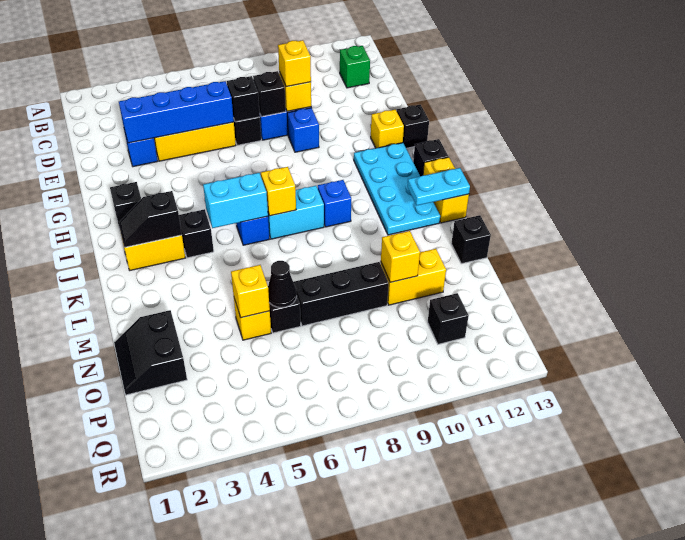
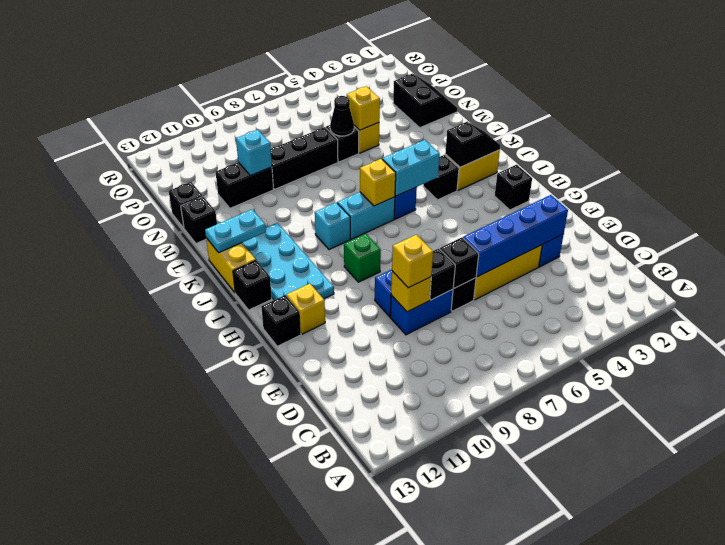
green brick C12 level 1 -> green brick H9 level 1
blue brick J9 level 1 -> cyan brick J9 level 1
yellow brick N10:N11 level 1 -> black brick N10:N11 level 1
yellow brick N10 level 2 -> cyan brick N10 level 2
black brick P11 level 1 -> black brick N13 level 1

